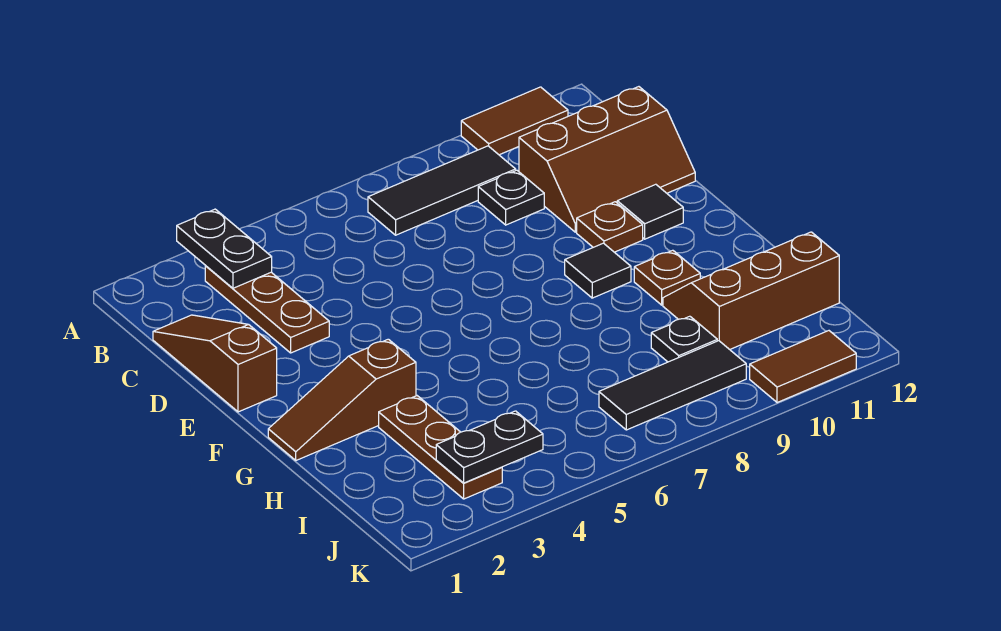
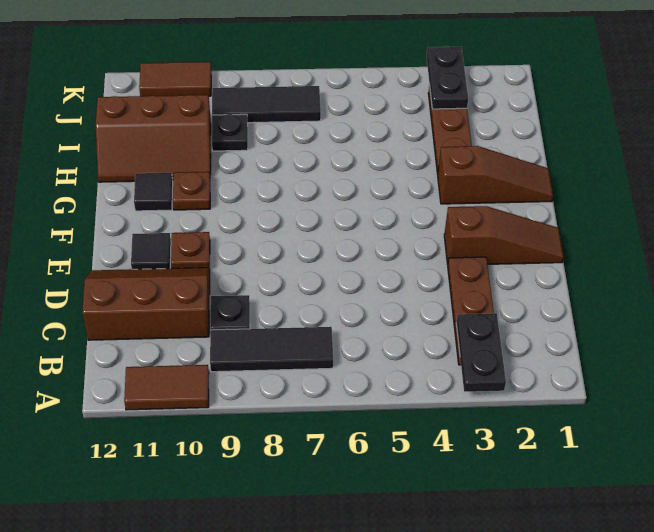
brown slope C1:E1 level 1 top E -> brown slope E1:E3 level 1 top 3
black tile F9 level 1 -> black tile G11 level 1
black plate J3:J4 level 2 -> black plate J3:K3 level 2

